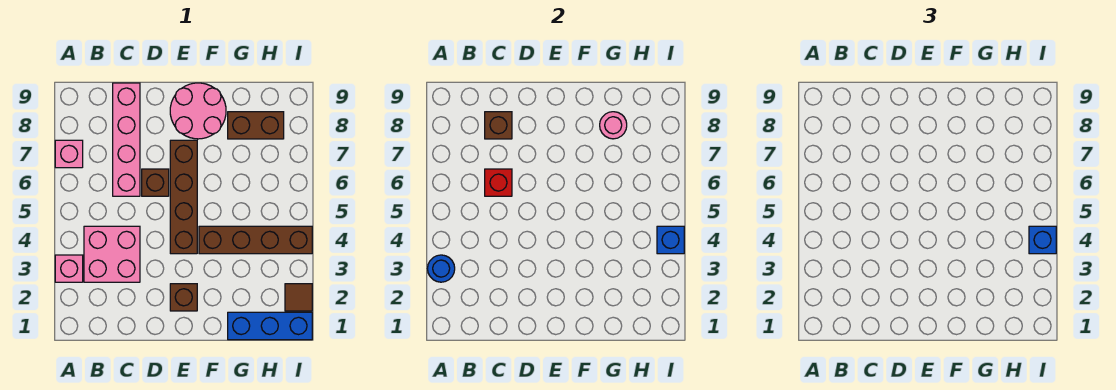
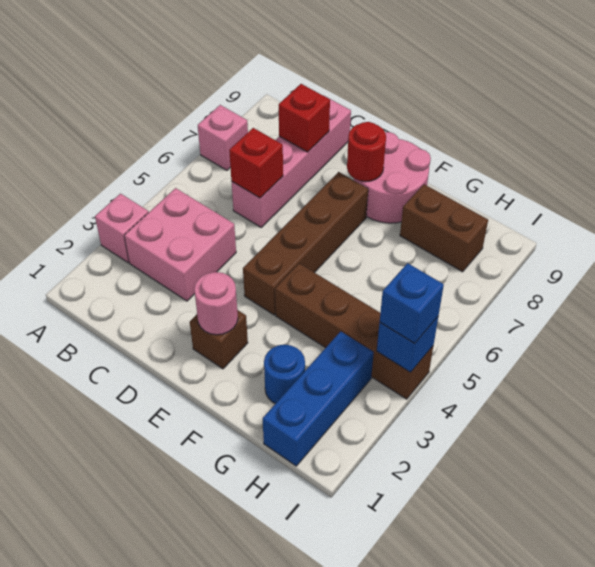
blue round brick A3 level 2 -> blue round brick G2 level 1
brown brick C8 level 2 -> red brick C8 level 2
brown brick D6 level 1 -> none
none -> red round brick E8 level 2
blue brick G1:I1 level 1 -> blue brick H1:H3 level 1
pink round brick G8 level 2 -> pink round brick E2 level 2
brown tile I2 level 1 -> none

